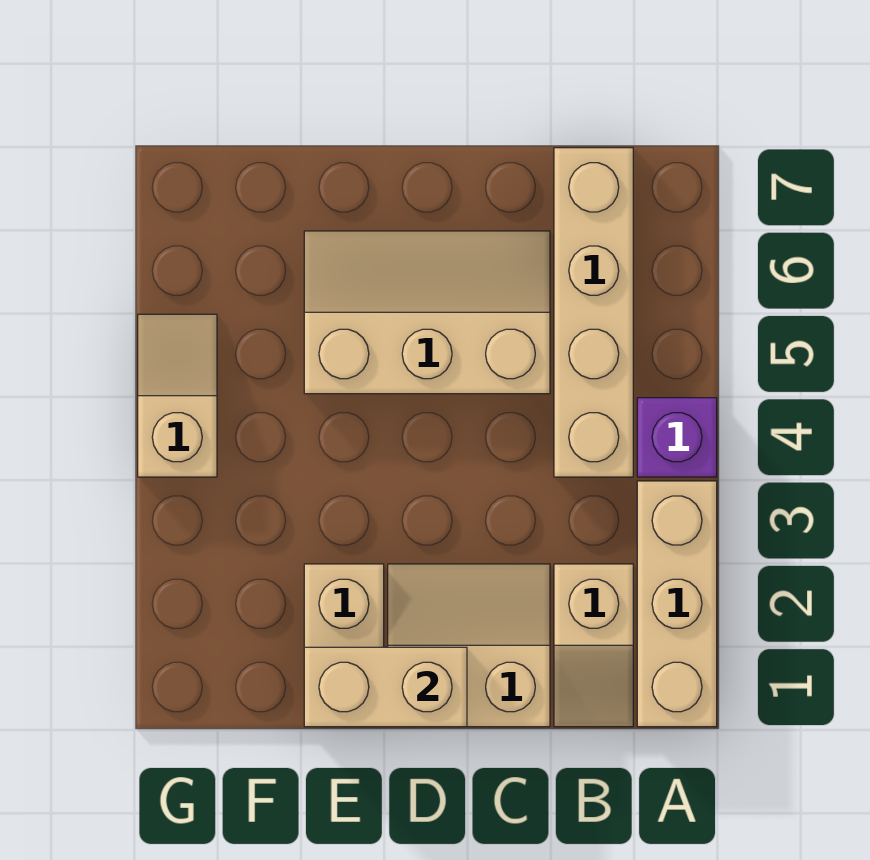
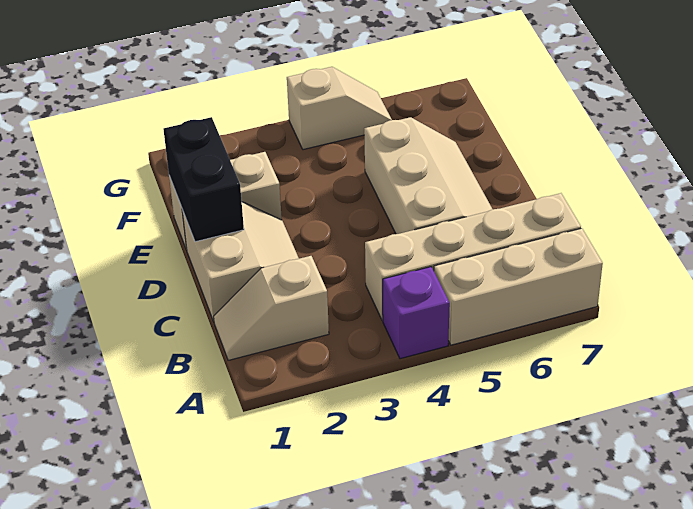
tan brick A1:A3 level 1 -> tan brick A5:A7 level 1
tan brick D1:E1 level 2 -> black brick D1:E1 level 2

